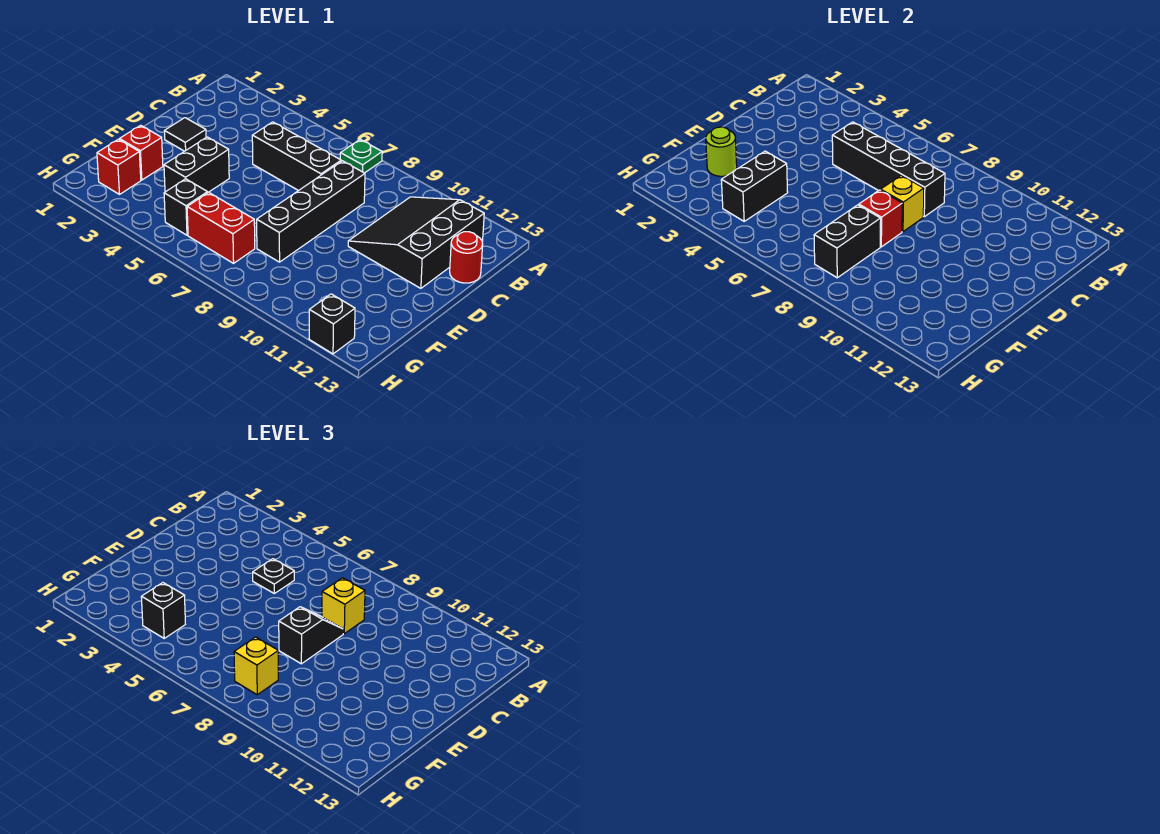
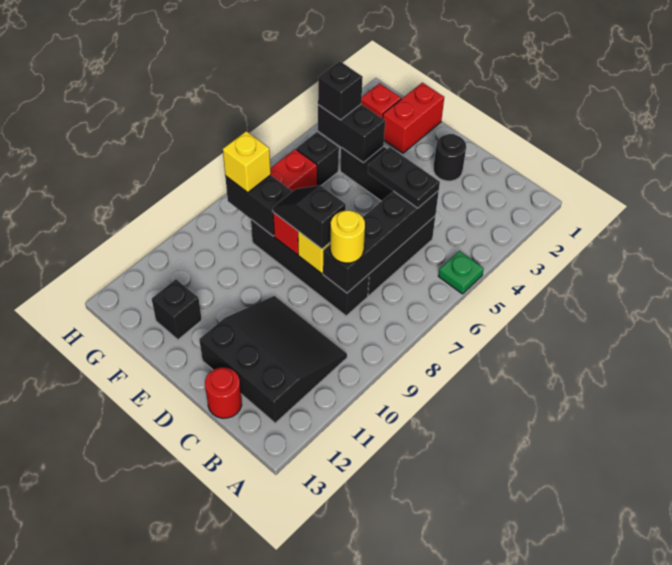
green plate A7 level 1 -> green plate A5 level 1
black plate C5 level 3 -> black plate C5:D5 level 3
yellow brick C8 level 3 -> yellow round brick C8 level 3
black tile D2 level 1 -> black round brick D2 level 1
black slope D8:E8 level 3 top E -> black slope D8:E8 level 3 top D
red brick F2 level 1 -> red brick F1:F2 level 1
lime round brick F2 level 2 -> none
black brick H12 level 1 -> black brick F12 level 1

